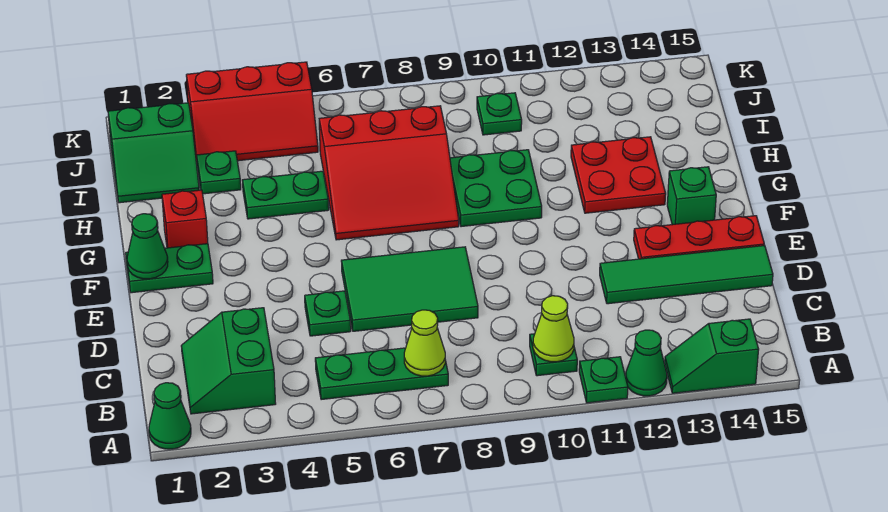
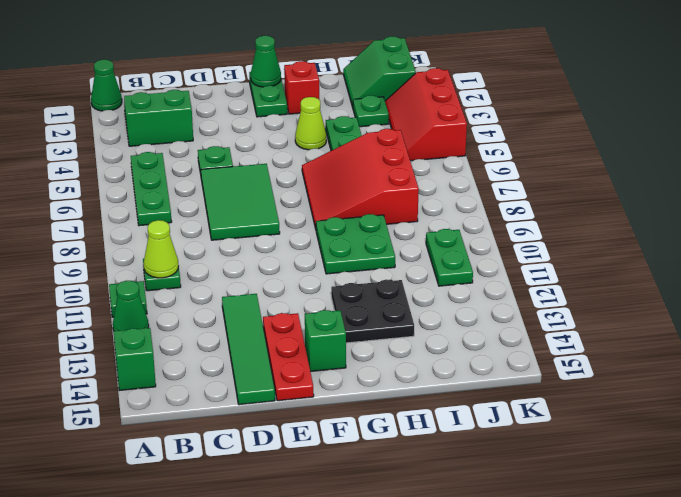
lime cone B7 level 2 -> lime cone G4 level 1
red plate G12:H13 level 1 -> black plate G12:H13 level 1
green plate J10 level 1 -> green plate J10:J11 level 1

